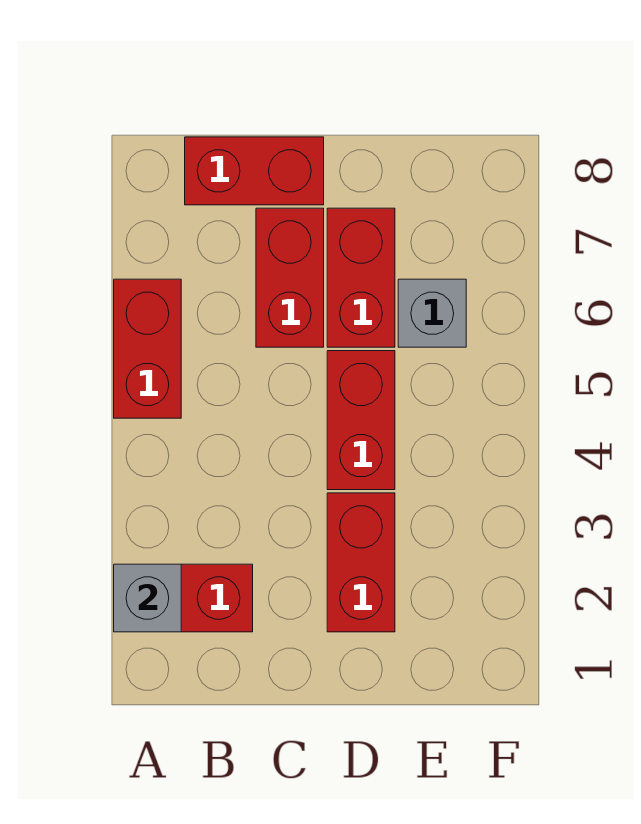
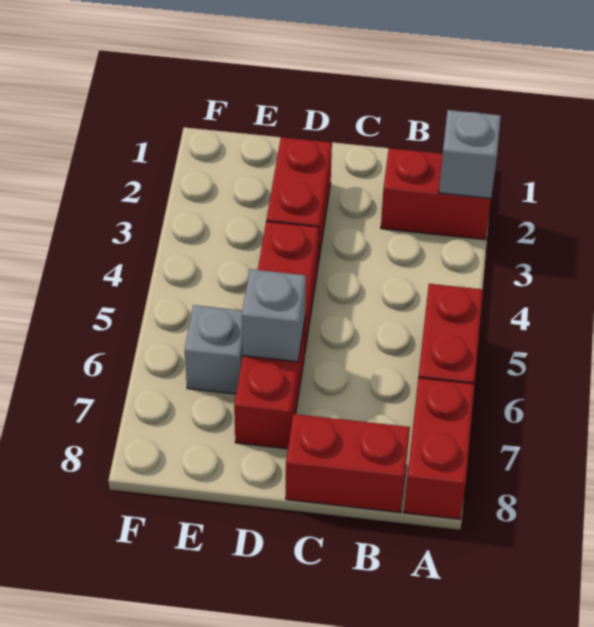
red brick C6:C7 level 1 -> red brick A7:A8 level 1
none -> grey brick D6 level 2

